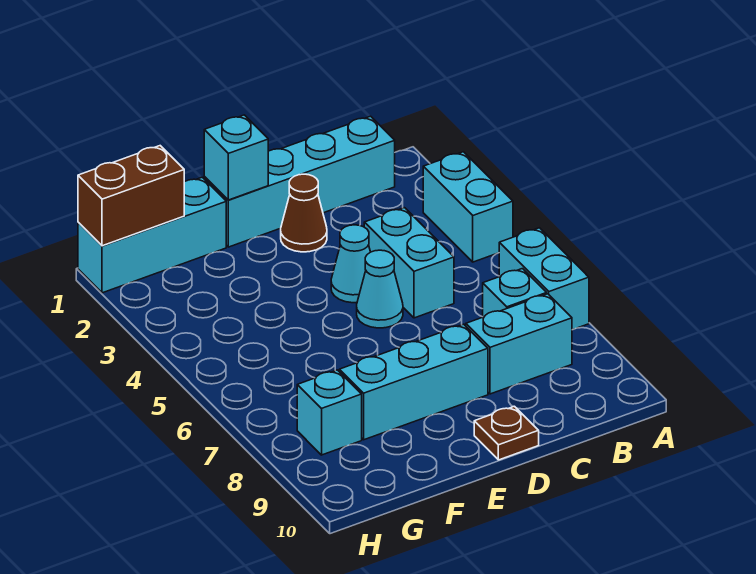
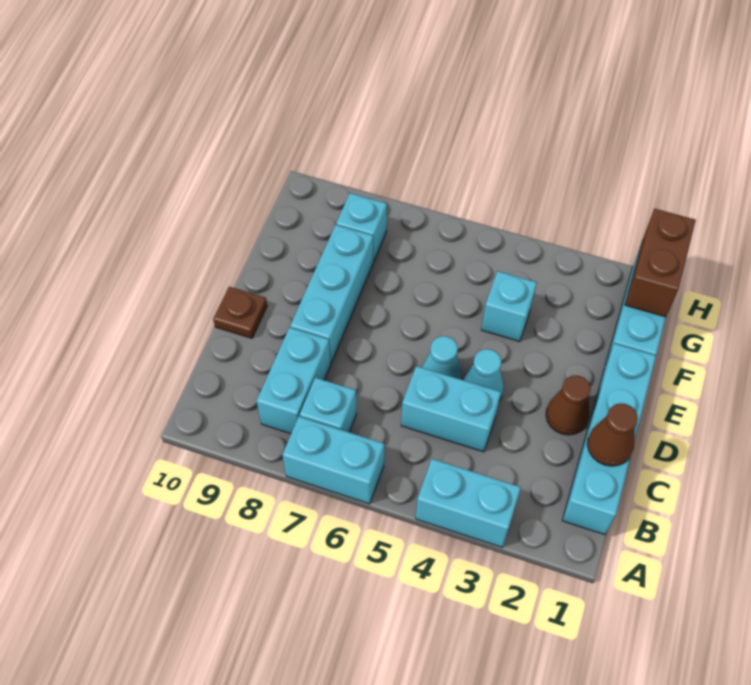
none -> brown cone C1 level 2
cyan brick E1 level 2 -> cyan brick F4 level 1

